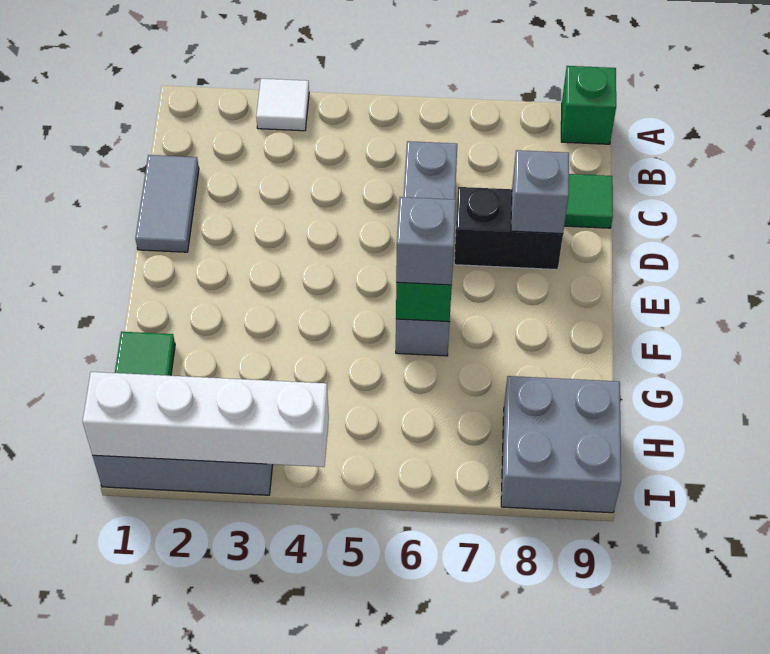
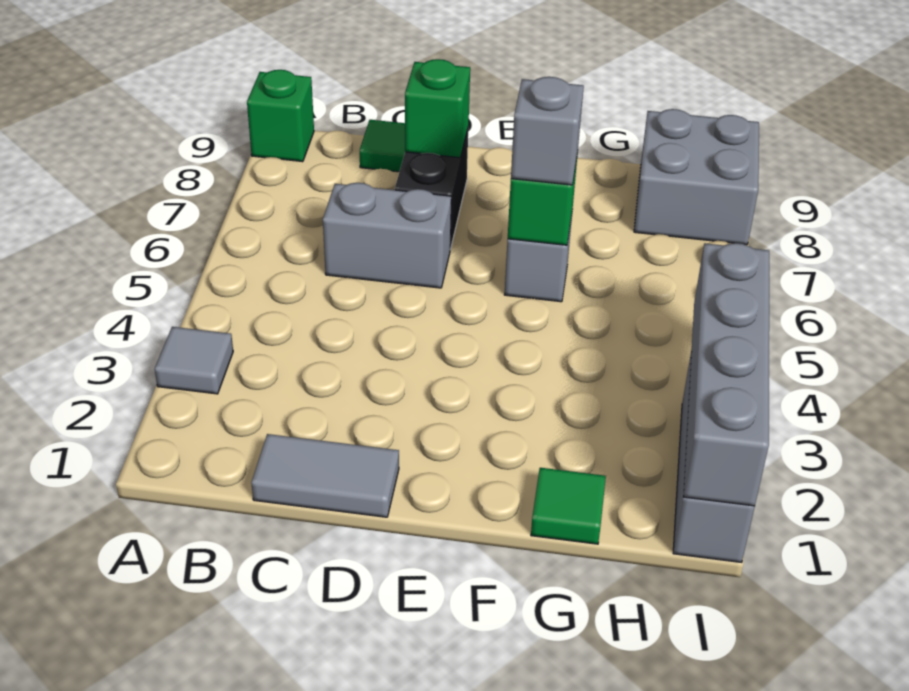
white tile A3 level 1 -> grey tile A3 level 1
grey brick D8 level 2 -> green brick D8 level 2
white brick I1:I4 level 2 -> grey brick I1:I4 level 2

